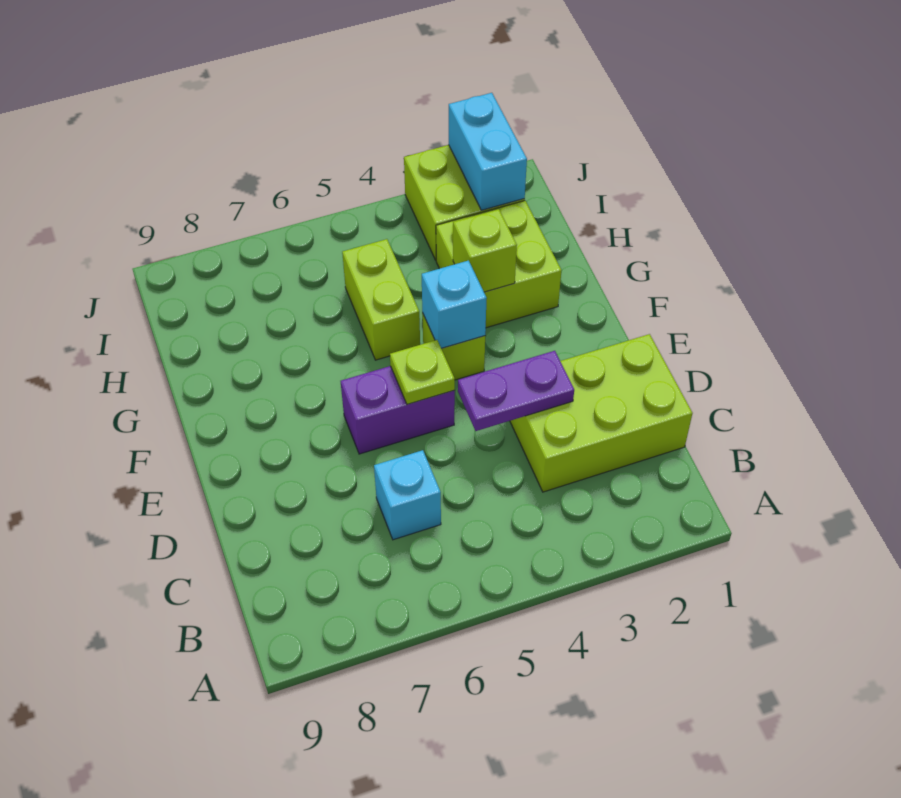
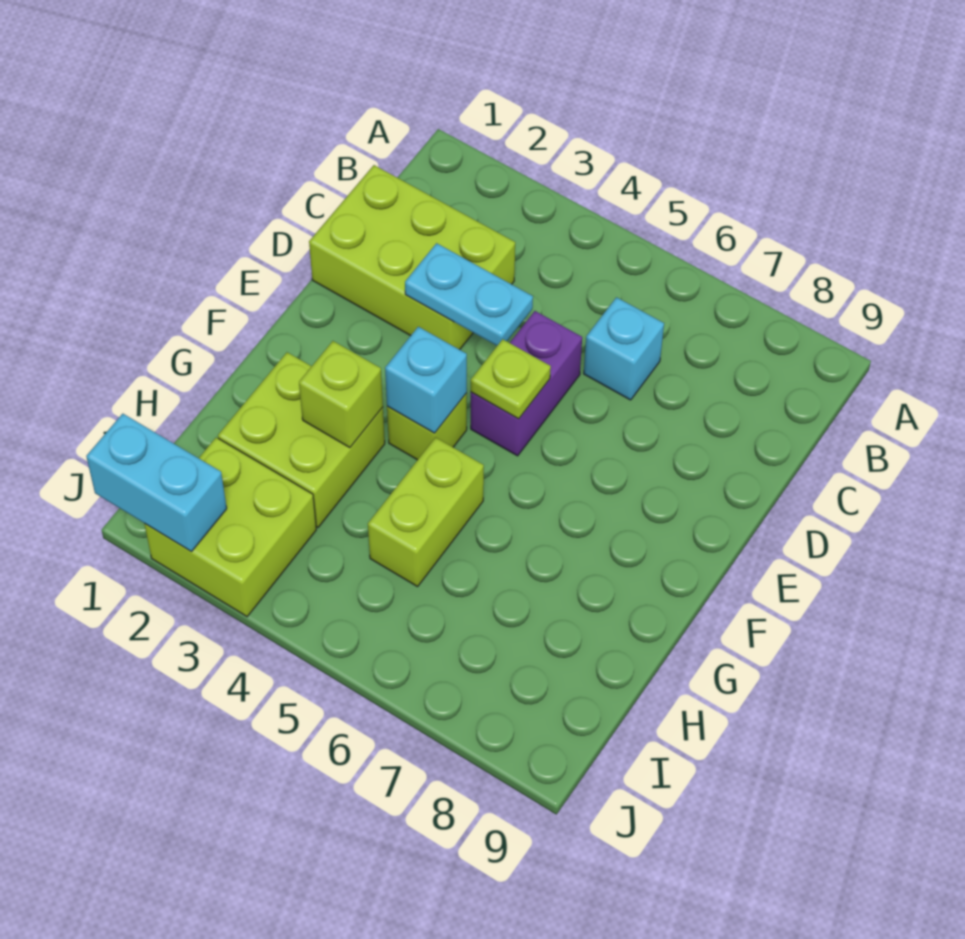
purple plate D3:D4 level 2 -> cyan plate D3:D4 level 2
purple brick E5:E6 level 1 -> purple brick D5:E5 level 1
cyan brick I2:J2 level 2 -> cyan brick J1:J2 level 2

